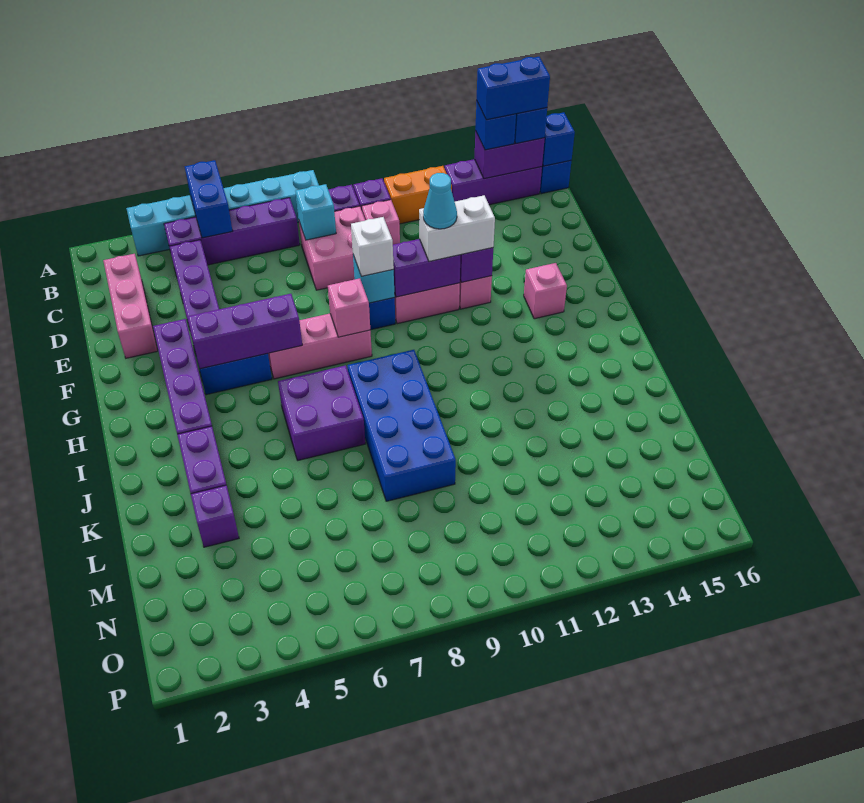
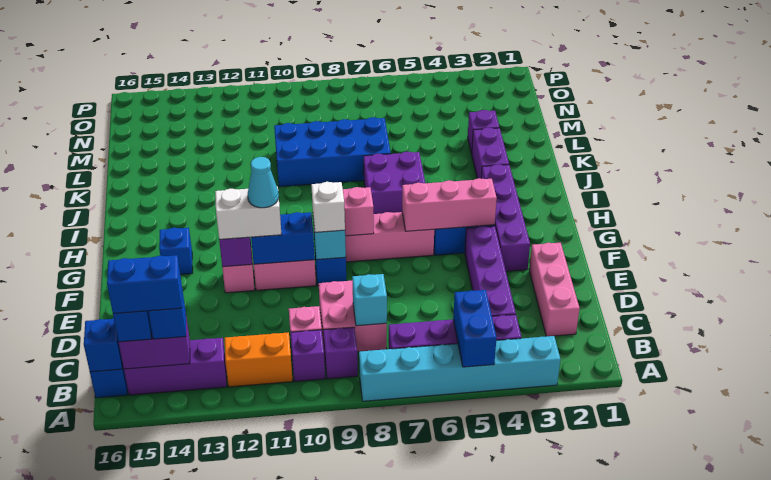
purple brick F10:F11 level 2 -> blue brick F10:F11 level 2
purple brick G4:G6 level 2 -> pink brick G4:G6 level 2
pink brick G14 level 1 -> blue brick G14 level 1
blue brick I8:L9 level 1 -> blue brick K7:L10 level 1

